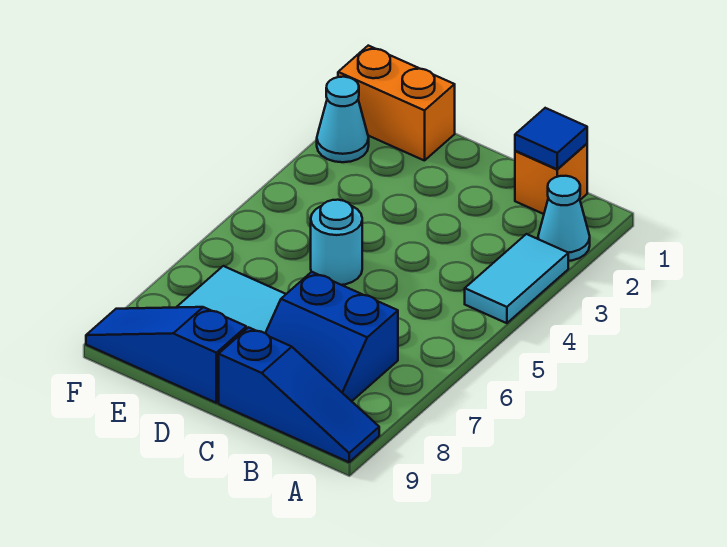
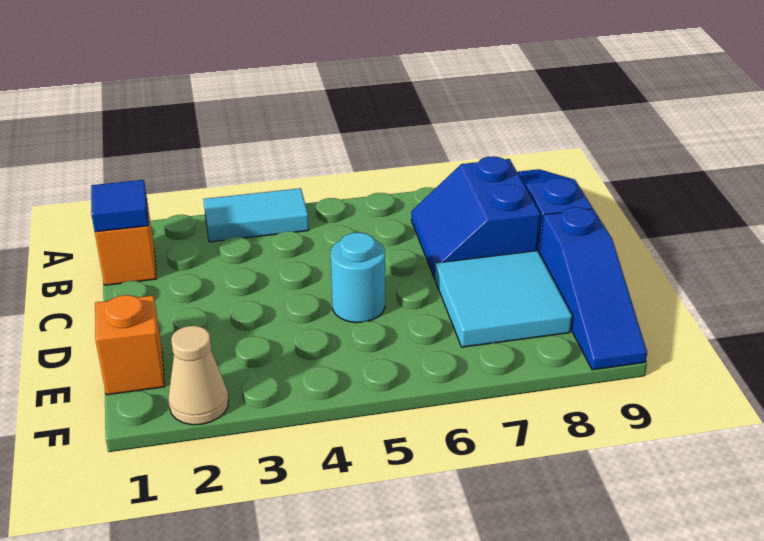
cyan cone A2 level 1 -> none
blue slope B7:C8 level 1 top 7 -> blue slope B7:C8 level 1 top 8
orange brick E1:F1 level 1 -> orange brick E1 level 1
cyan cone F2 level 1 -> tan cone F2 level 1

